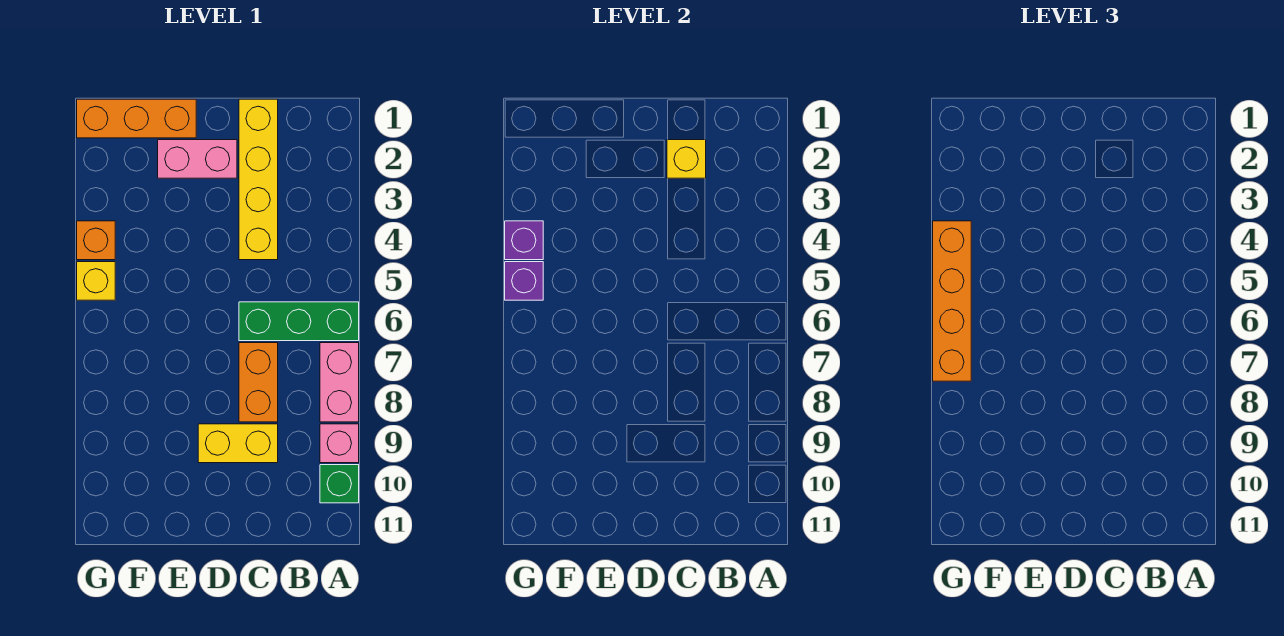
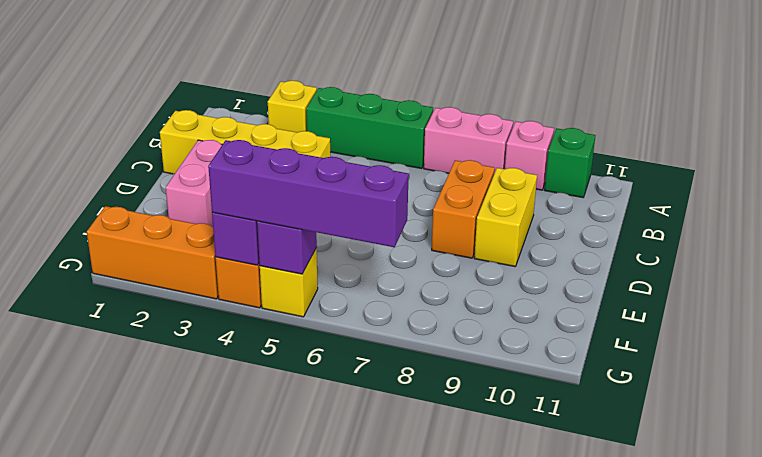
green brick A6:C6 level 1 -> green brick A4:A6 level 1
yellow brick C2 level 2 -> yellow brick A3 level 1
orange brick C7:C8 level 1 -> orange brick C8:D8 level 1
orange brick E1:G1 level 1 -> orange brick G1:G3 level 1
orange brick G4:G7 level 3 -> purple brick G4:G7 level 3

